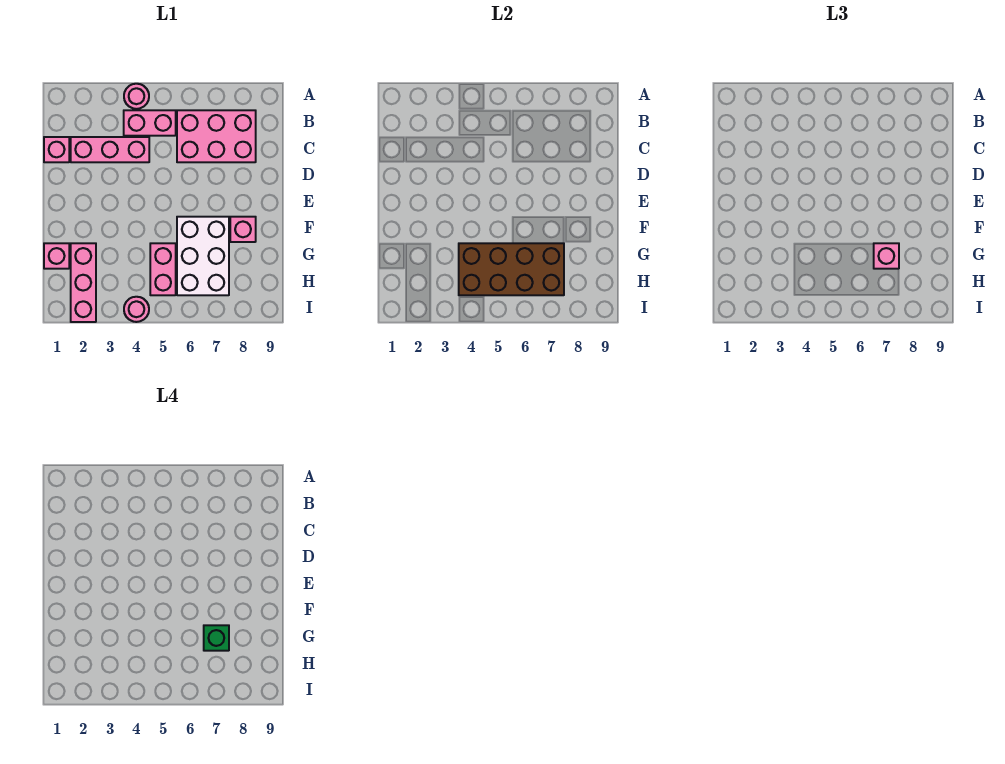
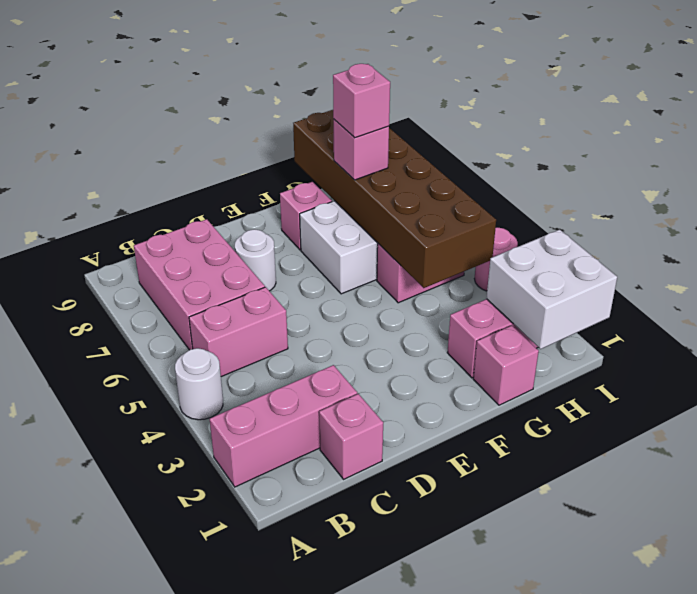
pink round brick A4 level 1 -> white round brick A4 level 1
pink brick B4:B5 level 1 -> pink brick B5:C5 level 1
pink brick C2:C4 level 1 -> pink brick A2:C2 level 1
none -> white round brick D7 level 1
brown brick G4:H7 level 2 -> brown brick G4:H9 level 2
green brick G7 level 4 -> pink brick G7 level 4
none -> white brick H1:I2 level 2

